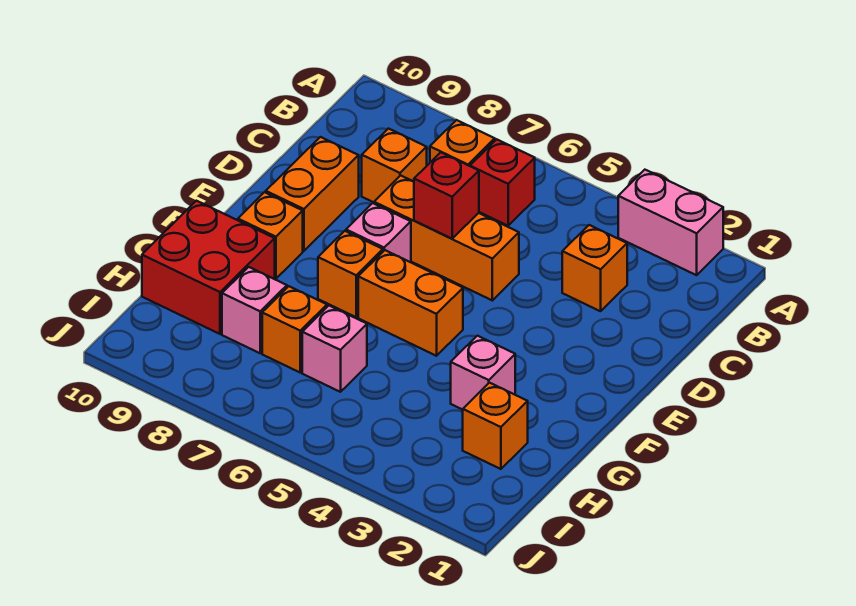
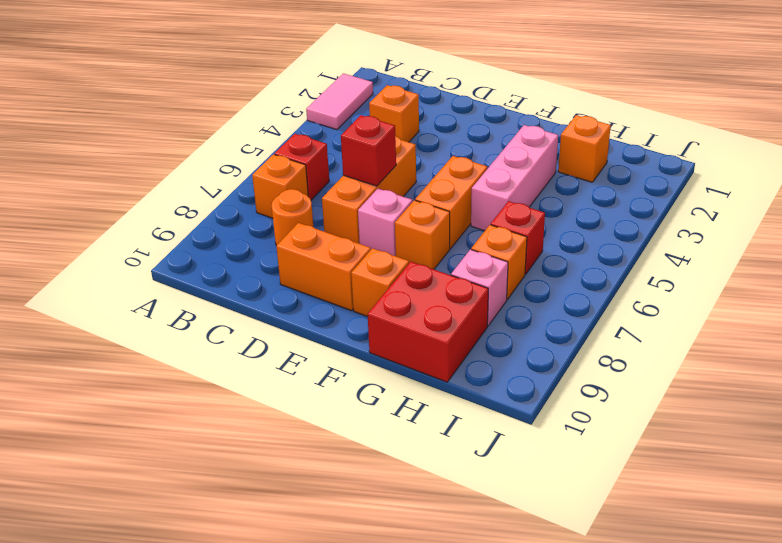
pink brick A2:A3 level 1 -> pink tile A2:A3 level 1
orange brick C8 level 1 -> orange round brick C8 level 1
pink brick G3 level 1 -> pink brick G3:G5 level 1
pink brick H6 level 1 -> red brick H6 level 1

